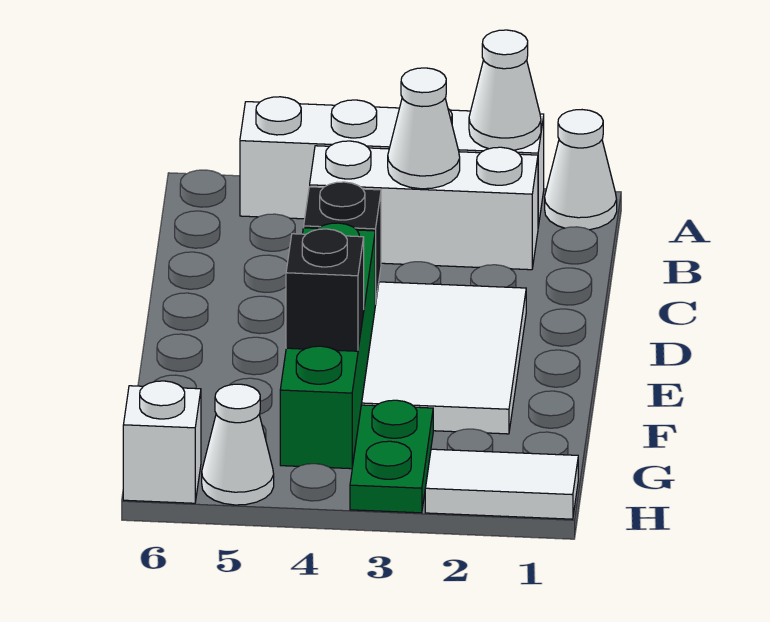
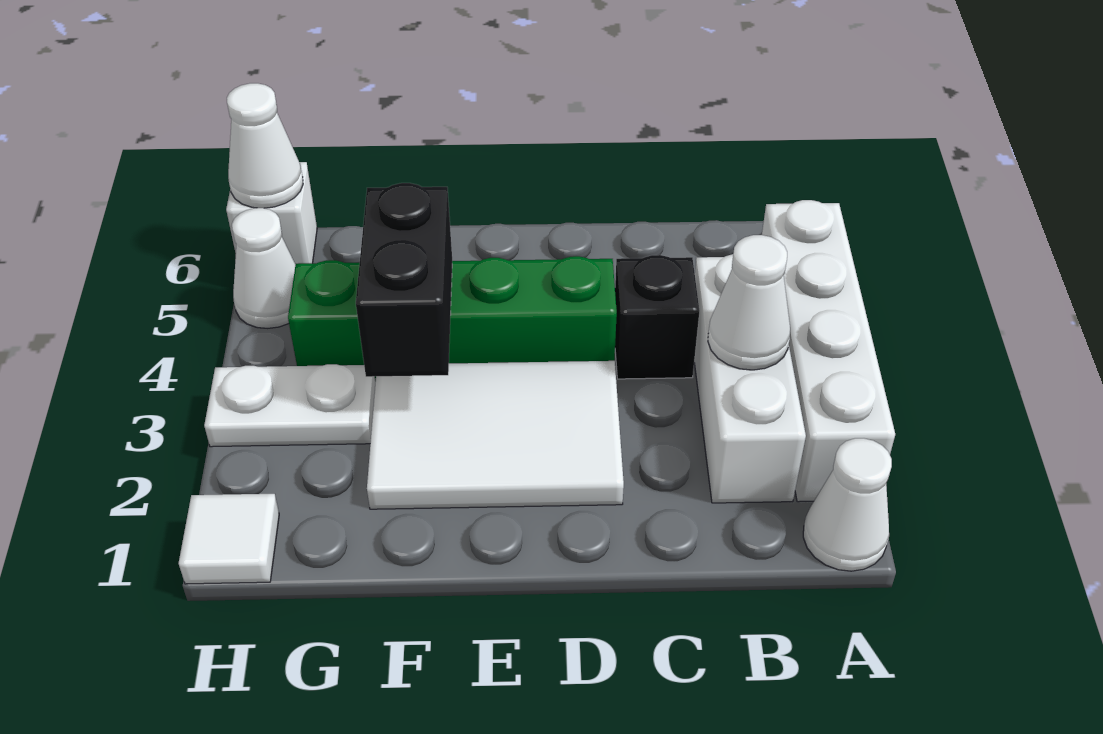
white cone A2 level 2 -> white cone H6 level 2
black brick F4 level 2 -> black brick F3:F4 level 2
green plate G3:H3 level 1 -> white plate G3:H3 level 1
white tile H1:H2 level 1 -> white tile H1 level 1

